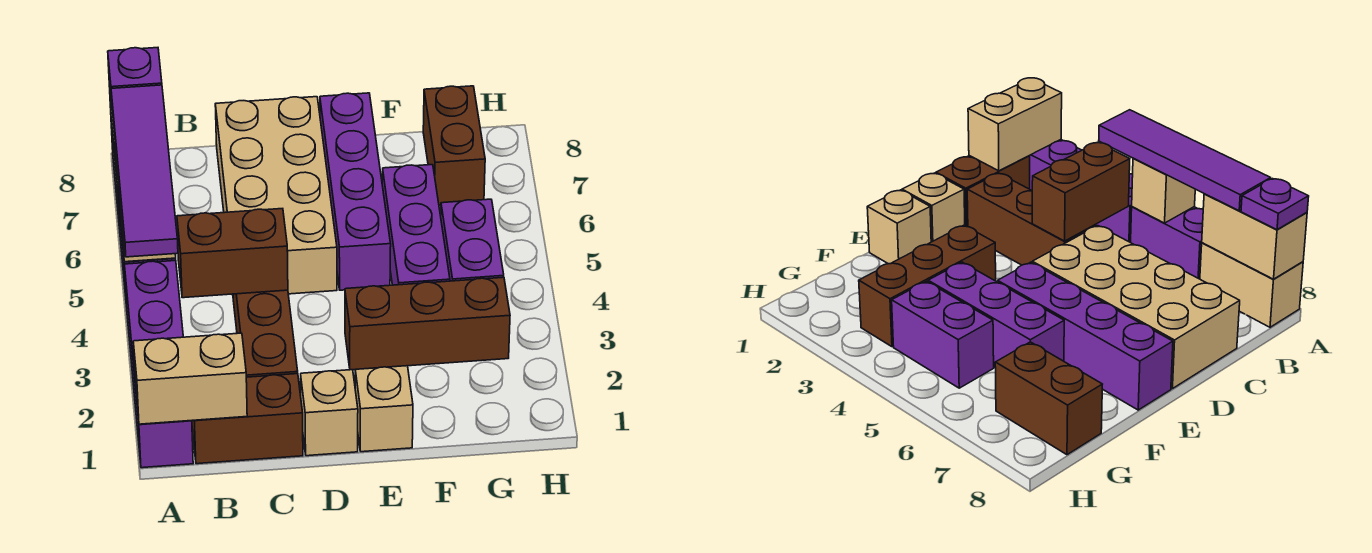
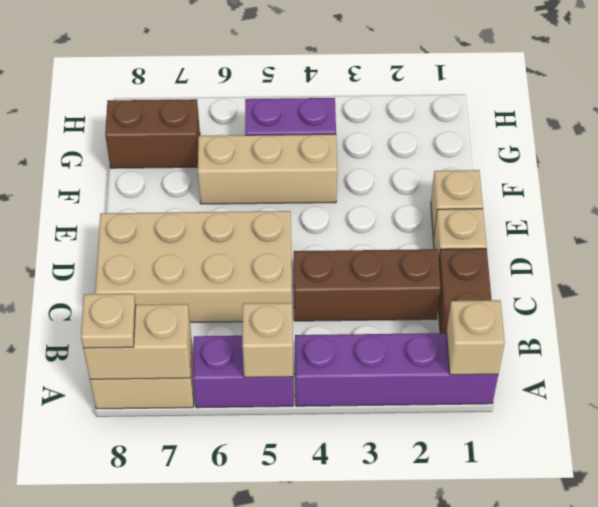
tan brick A1:B1 level 2 -> tan brick A1 level 2
purple tile A4:A7 level 3 -> none
purple plate A8 level 3 -> tan plate A8 level 3
brown brick B4:C4 level 2 -> none
brown brick E3:G3 level 1 -> none
purple brick E5:E8 level 1 -> none
purple brick F4:F6 level 1 -> tan brick F4:F6 level 1

